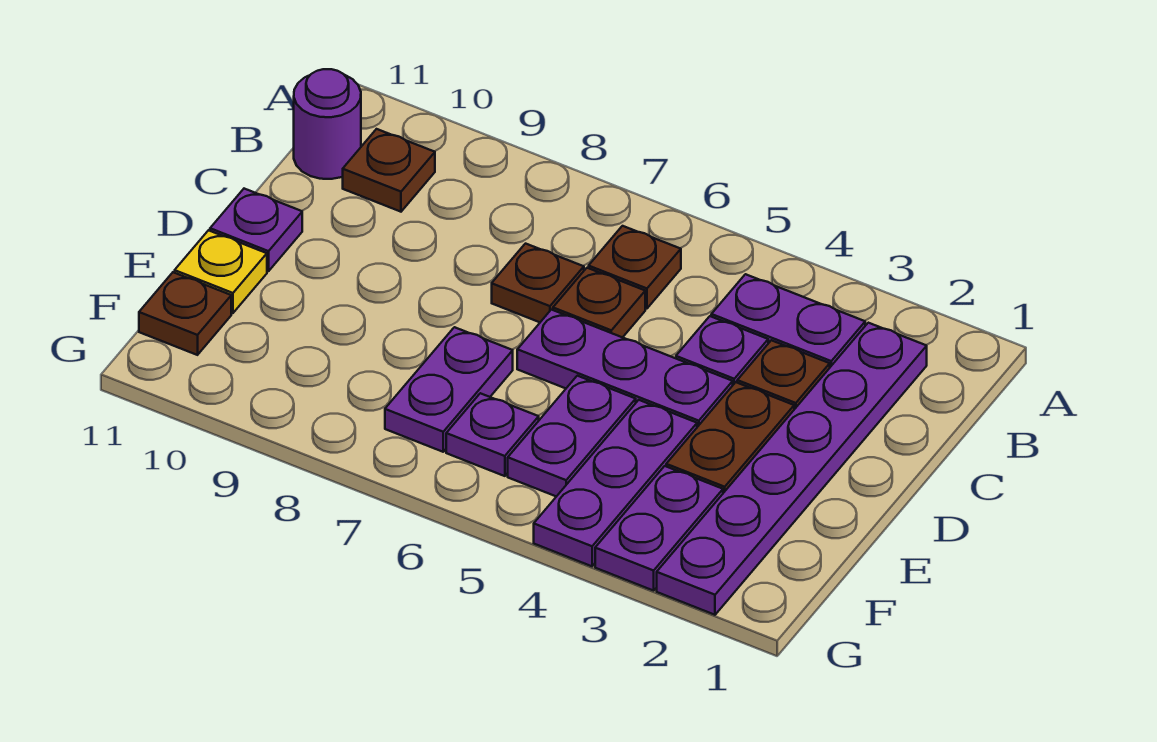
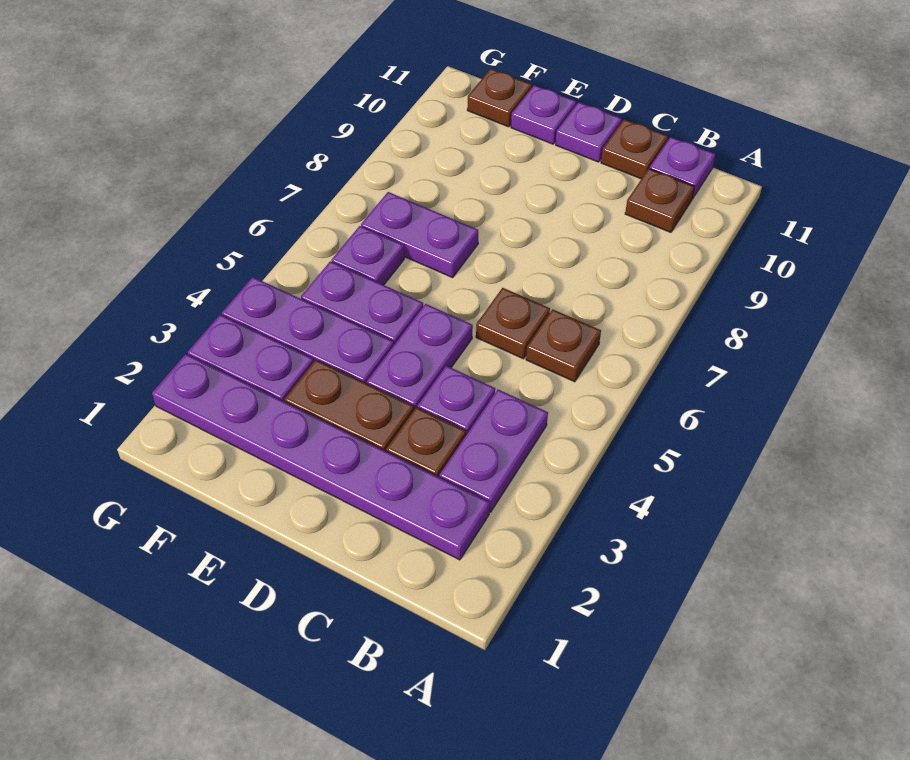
purple round brick B11 level 1 -> purple plate B11 level 1
brown plate C7 level 1 -> brown plate C11 level 1
purple plate D4:D6 level 1 -> purple plate D4:D5 level 1
yellow plate E11 level 1 -> purple plate E11 level 1

